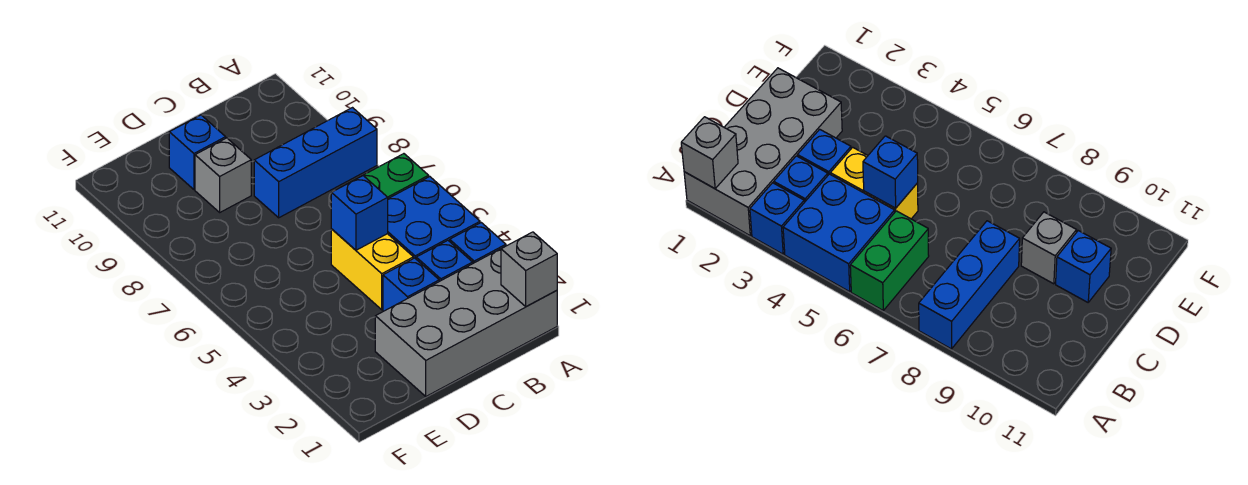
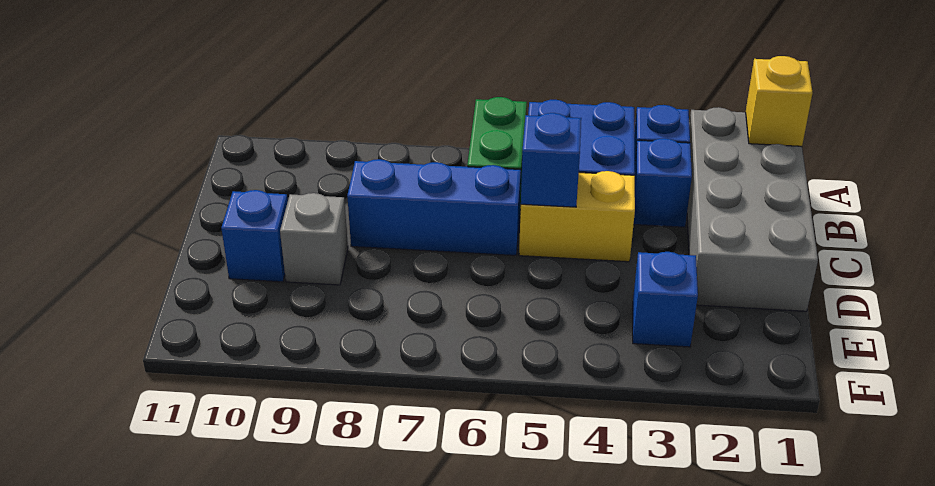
grey brick A1 level 2 -> yellow brick A1 level 2
blue brick A8:C8 level 1 -> blue brick C6:C8 level 1
blue brick C3 level 1 -> blue brick E3 level 1

